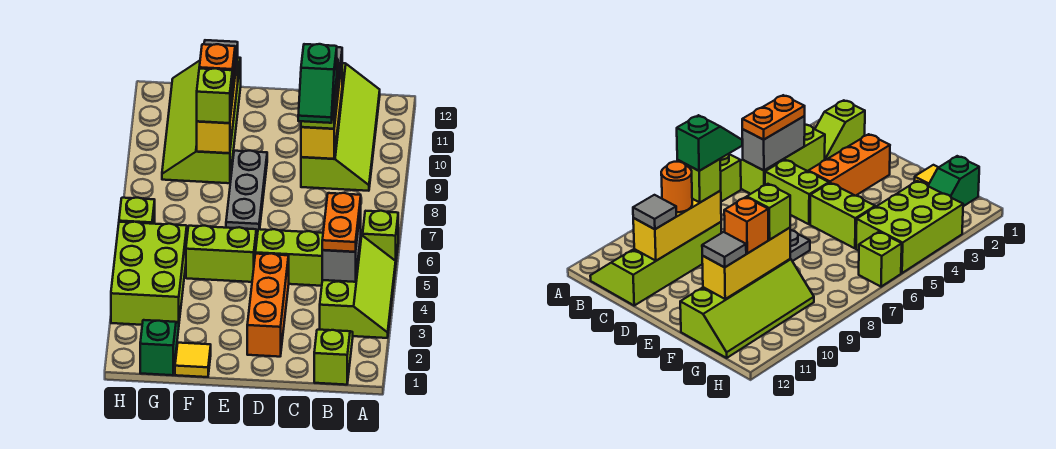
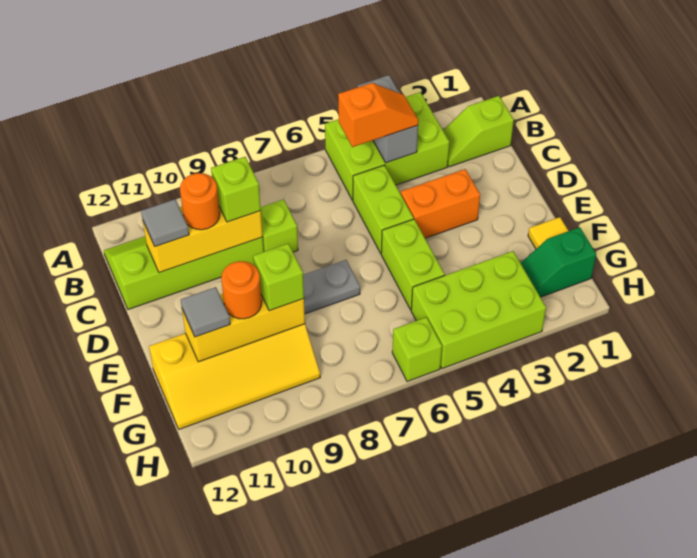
lime slope A3:B5 level 1 top B -> lime brick A3:B5 level 1
lime brick A6 level 1 -> lime brick C8 level 1
grey brick B4:B5 level 2 -> grey brick A4:B4 level 2
orange plate B4:B5 level 3 -> orange slope B4:B5 level 3 top 5
green slope C8:C9 level 4 top 9 -> none
orange brick D2:D4 level 1 -> orange brick D3:D4 level 1
lime slope F9:G12 level 1 top F -> yellow slope F9:G12 level 1 top F
orange brick F10 level 3 -> orange round brick F10 level 3

